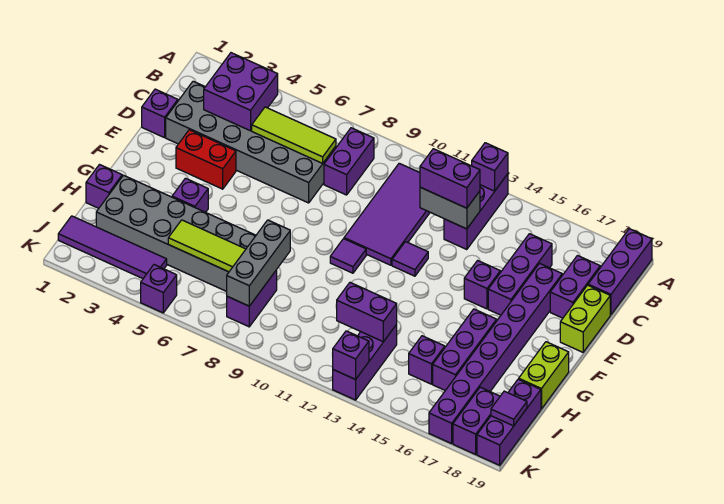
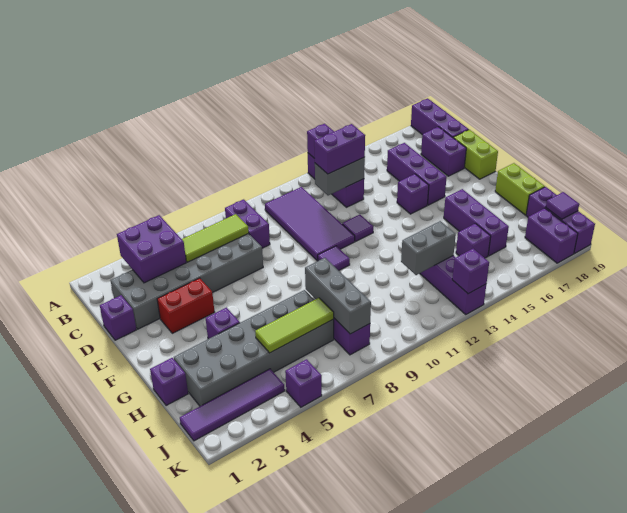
purple brick D17:K17 level 1 -> none
purple brick I12:I13 level 2 -> grey brick I12:I13 level 2

